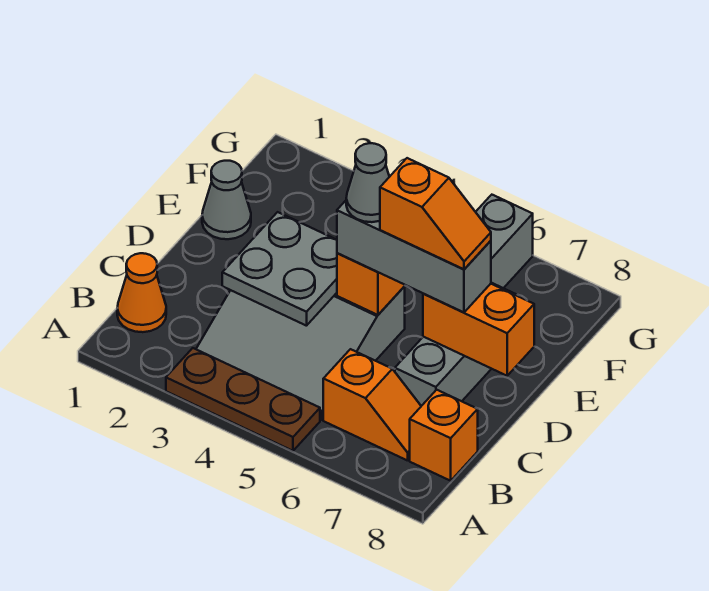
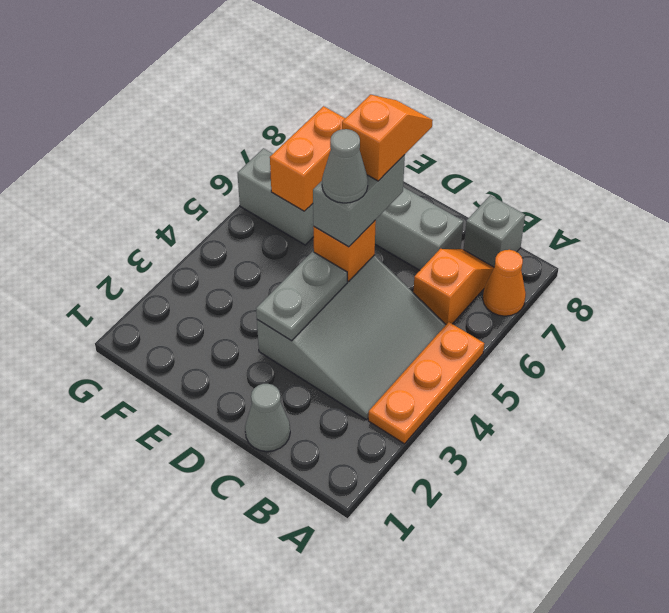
brown plate A3:A5 level 1 -> orange plate A3:A5 level 1
orange cone B1 level 1 -> orange cone A7 level 1
orange brick B8 level 1 -> grey brick B8 level 1
grey plate C3:D4 level 2 -> grey plate D3:D4 level 2
grey brick D5:D7 level 3 -> grey brick D5:D6 level 3
orange brick D7:D8 level 2 -> orange brick F6:F7 level 2
grey cone E1 level 1 -> grey cone C1 level 1

